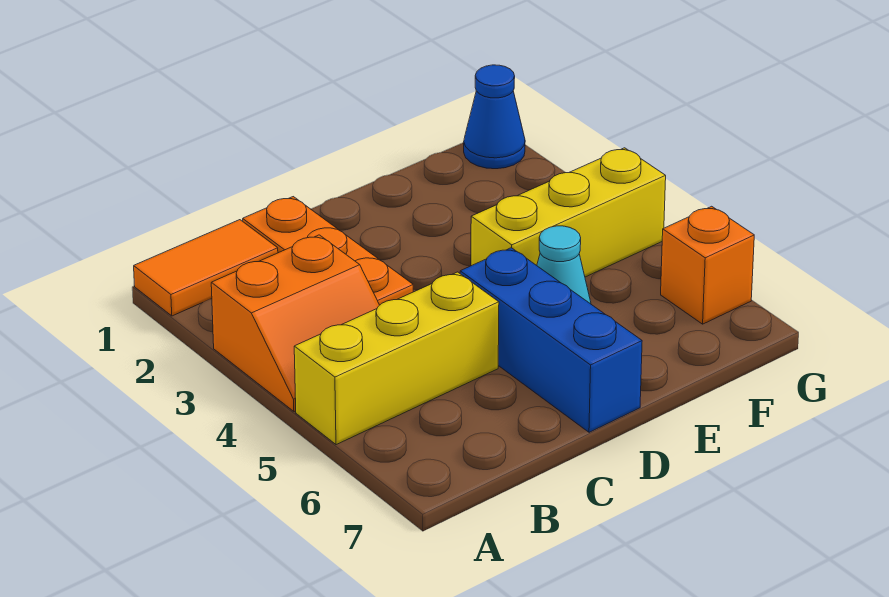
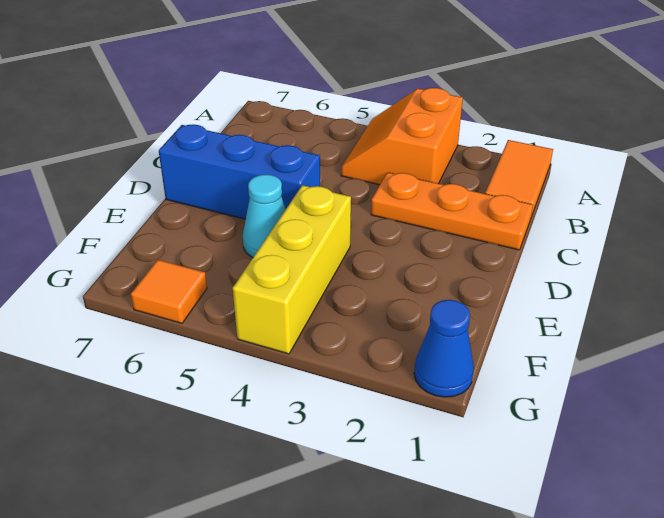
yellow brick A5:C5 level 1 -> none
orange brick G6 level 1 -> orange tile G6 level 1

